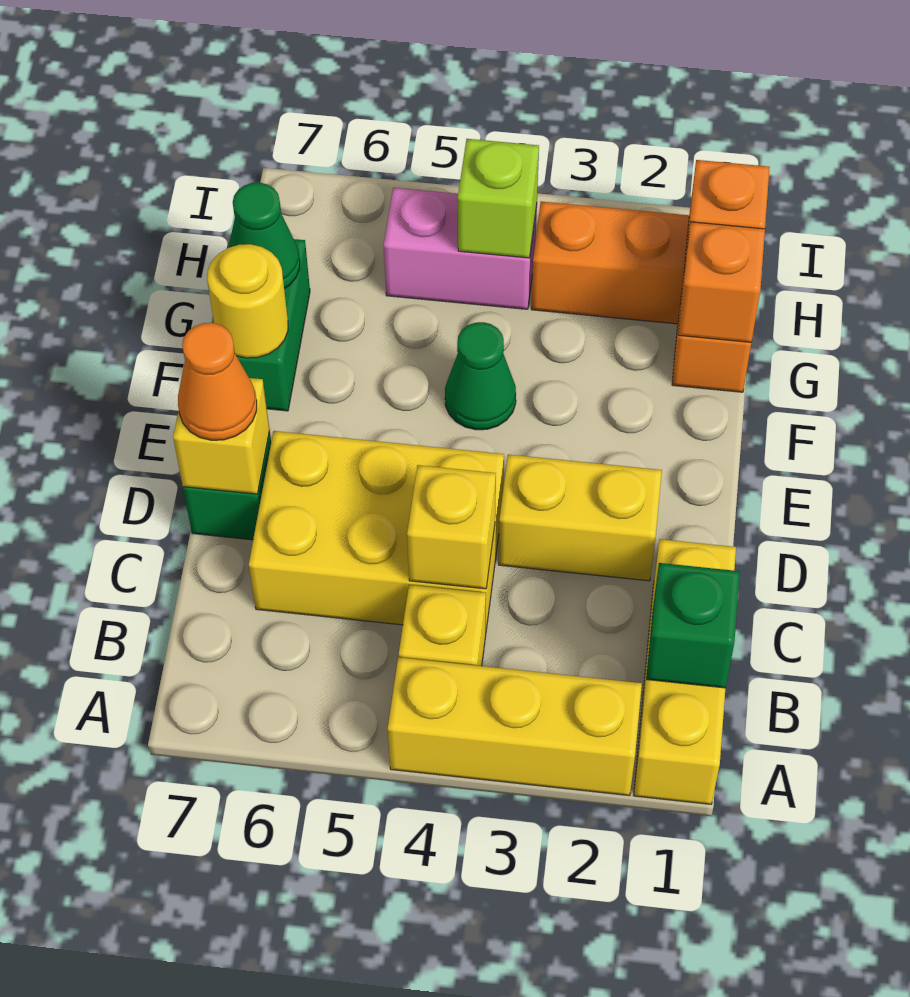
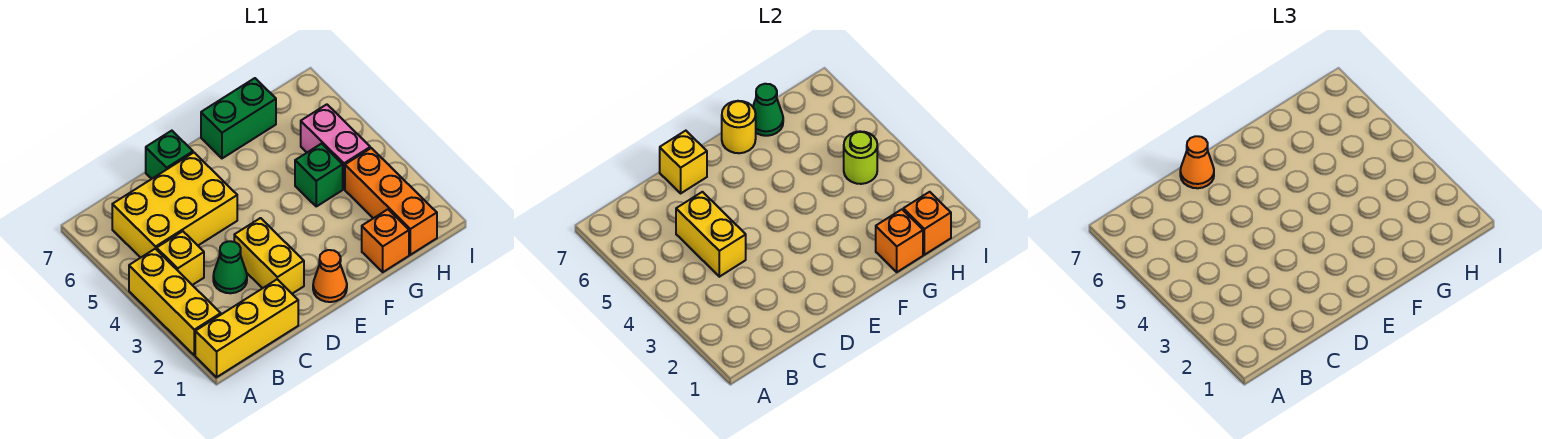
green brick B1 level 2 -> green brick G4 level 1
yellow brick C4:D6 level 1 -> yellow brick B5:D6 level 1
yellow brick C4 level 2 -> yellow brick C4:C5 level 2
none -> orange cone E1 level 1
green cone F4 level 1 -> green cone C3 level 1
lime brick H4 level 2 -> lime round brick H4 level 2

